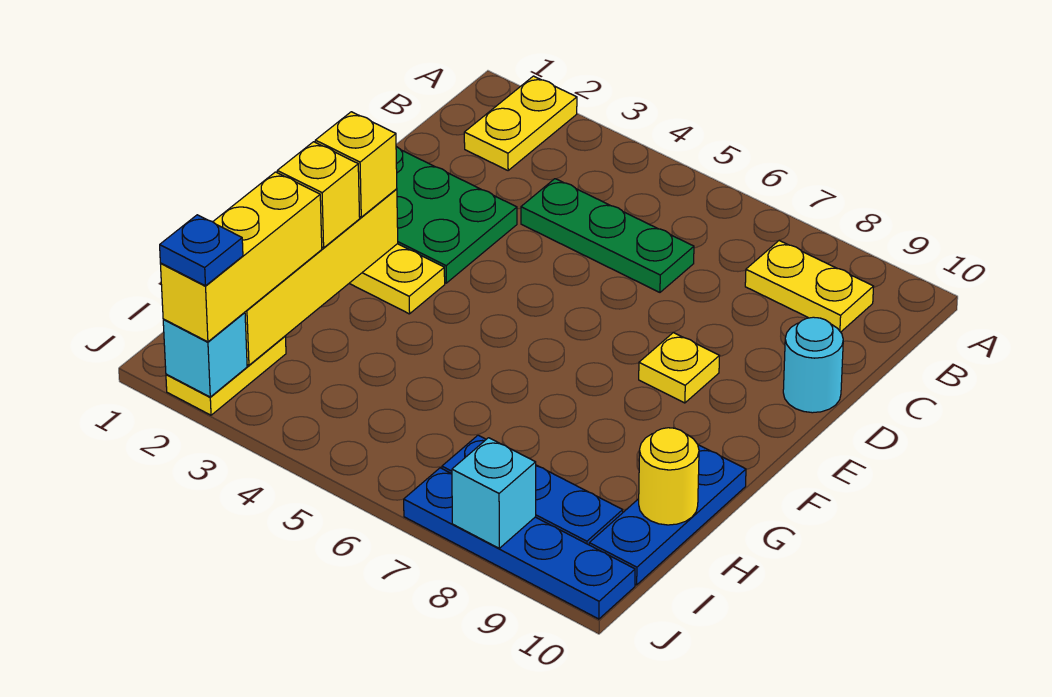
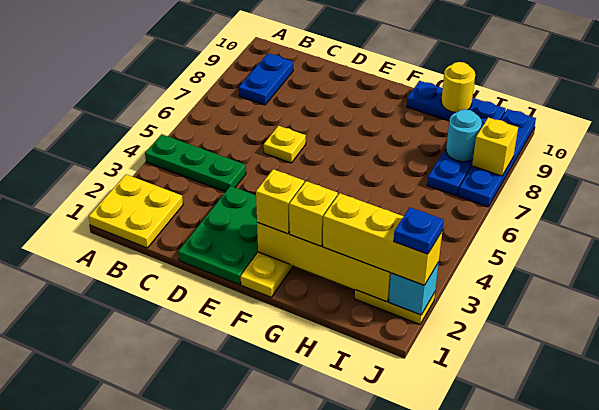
yellow plate A2:B2 level 1 -> yellow plate A1:B2 level 1
yellow plate B8:B9 level 1 -> blue plate B8:B9 level 1
green plate C4:C6 level 1 -> green plate A4:C4 level 1
cyan round brick D10 level 1 -> cyan round brick I8 level 2
yellow plate E8 level 1 -> yellow plate D6 level 1
cyan brick J8 level 2 -> yellow brick J8 level 2

